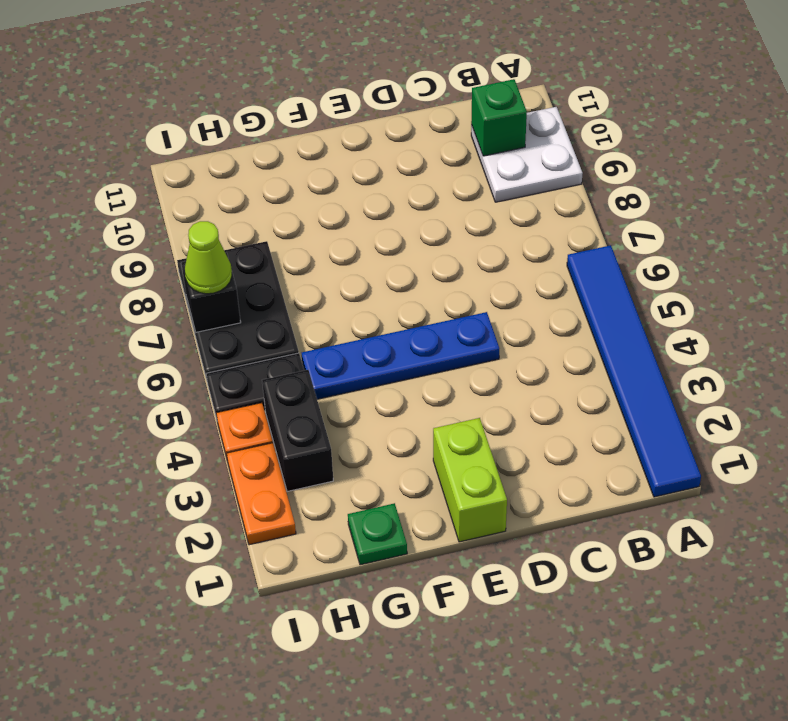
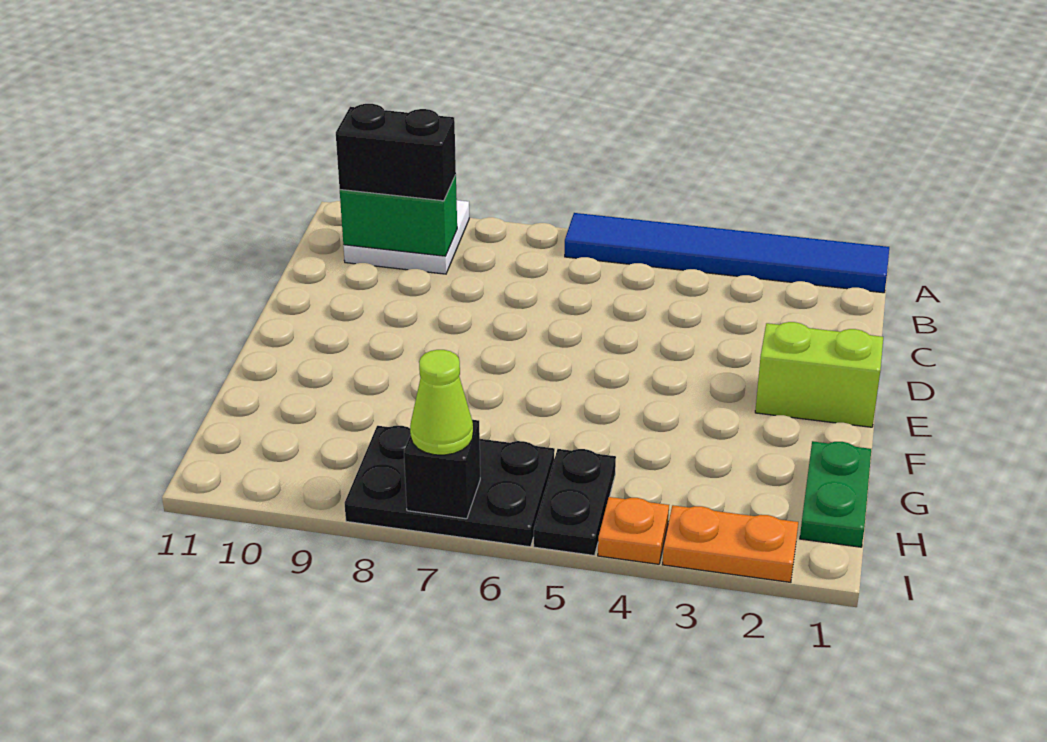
green brick B10 level 2 -> green brick B9:B10 level 2
blue plate D5:G5 level 1 -> none
green plate G1 level 1 -> green plate G1:H1 level 1
black brick H3:H4 level 1 -> black brick B9:B10 level 3

